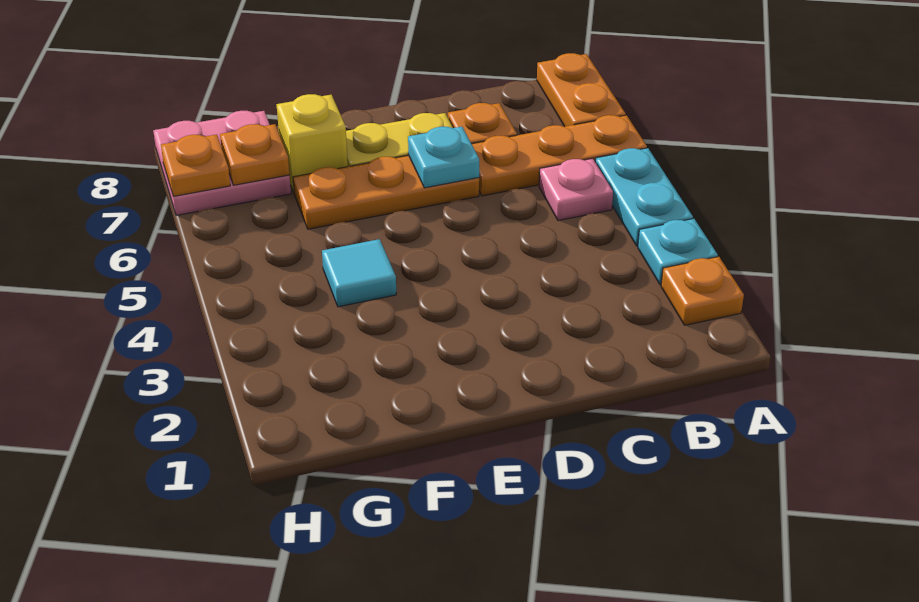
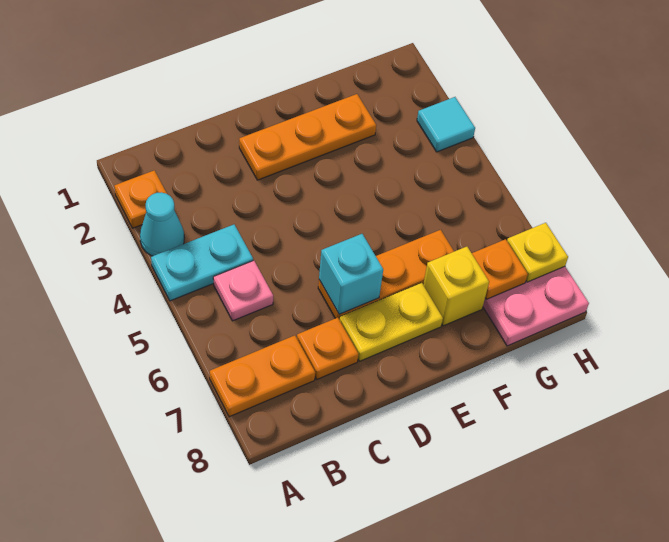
cyan plate A3 level 1 -> cyan cone A3 level 1
cyan plate A4:A5 level 1 -> cyan plate A4:B4 level 1
orange plate A6:C6 level 1 -> orange plate D2:F2 level 1
orange plate A7:A8 level 1 -> orange plate A7:B7 level 1
cyan plate D6 level 2 -> cyan brick D6 level 2
cyan tile F4 level 1 -> cyan tile H3 level 1
orange plate H7 level 2 -> yellow plate H7 level 2

